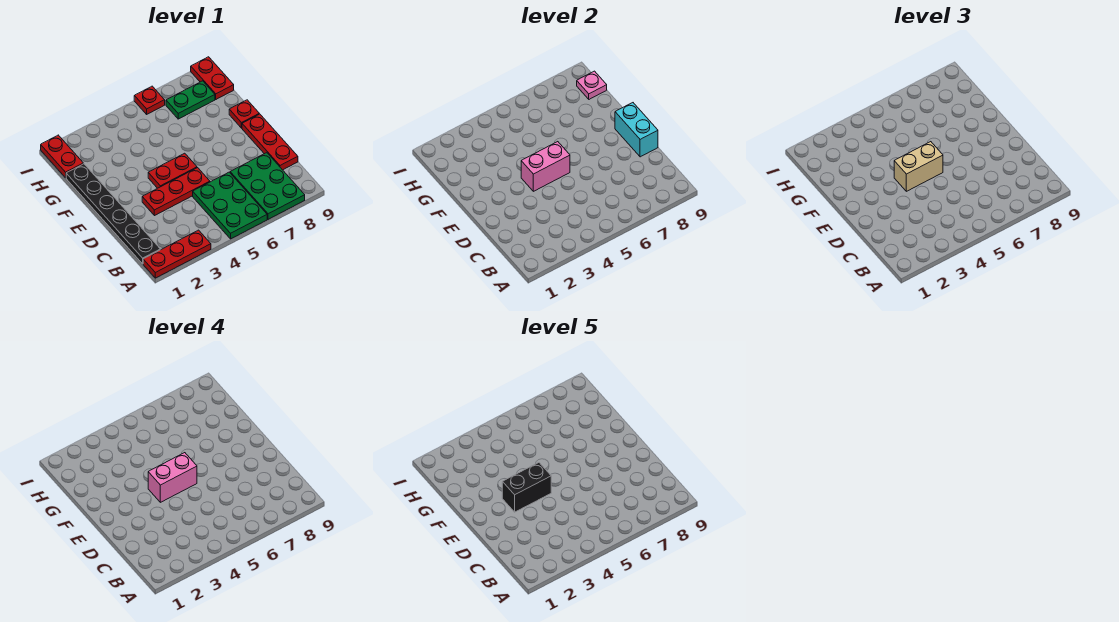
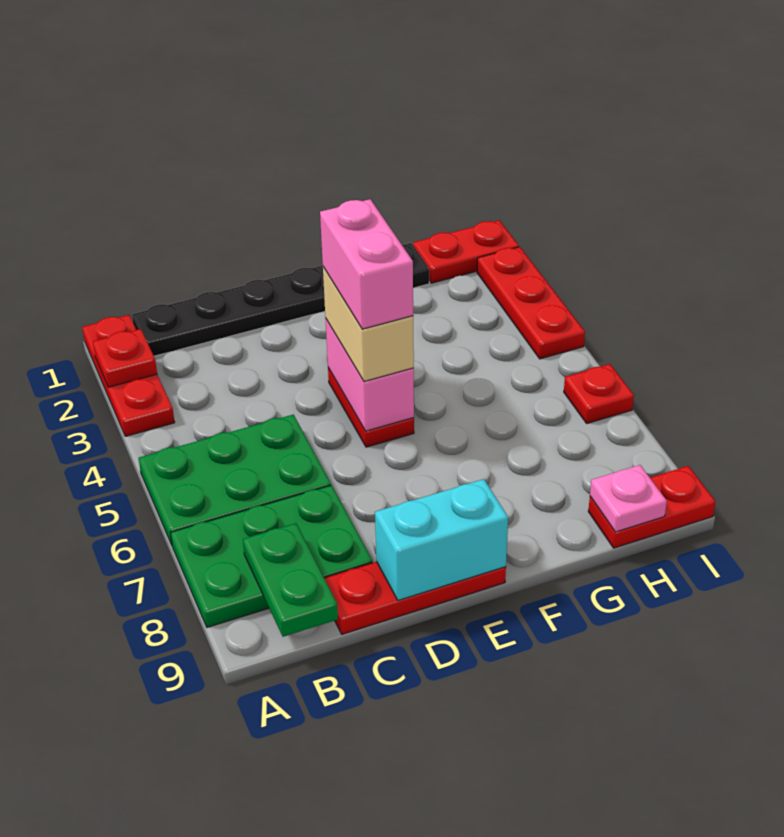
red plate D3:D5 level 1 -> red plate I2:I4 level 1
black brick E3:E4 level 5 -> none
red plate F9 level 1 -> red plate A2 level 2
green plate H7:H8 level 1 -> green plate B8:B9 level 2

